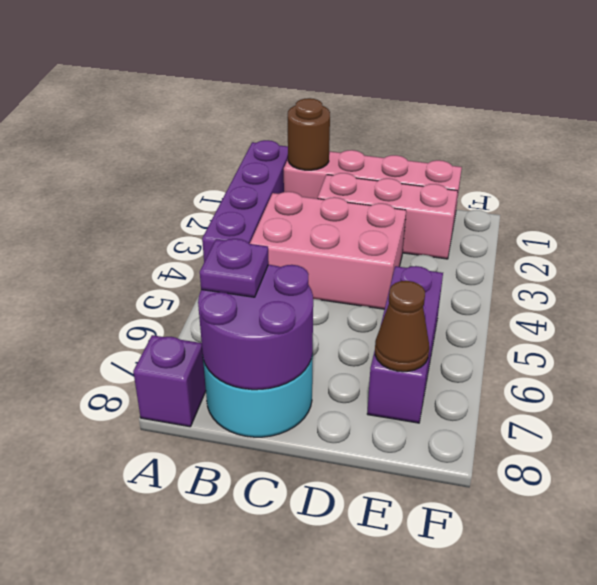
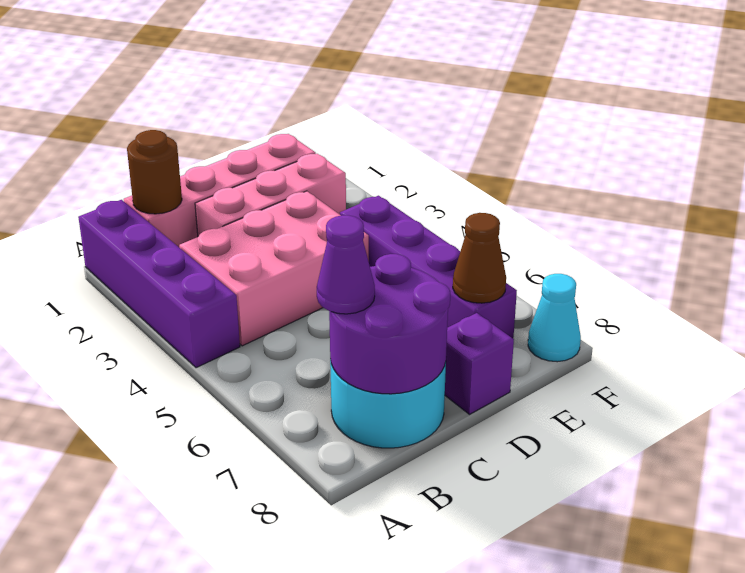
purple brick A8 level 1 -> purple brick D8 level 1
purple plate B7 level 3 -> purple cone B7 level 3
purple brick E5:E7 level 1 -> purple brick E4:E7 level 1
none -> cyan cone F8 level 1

